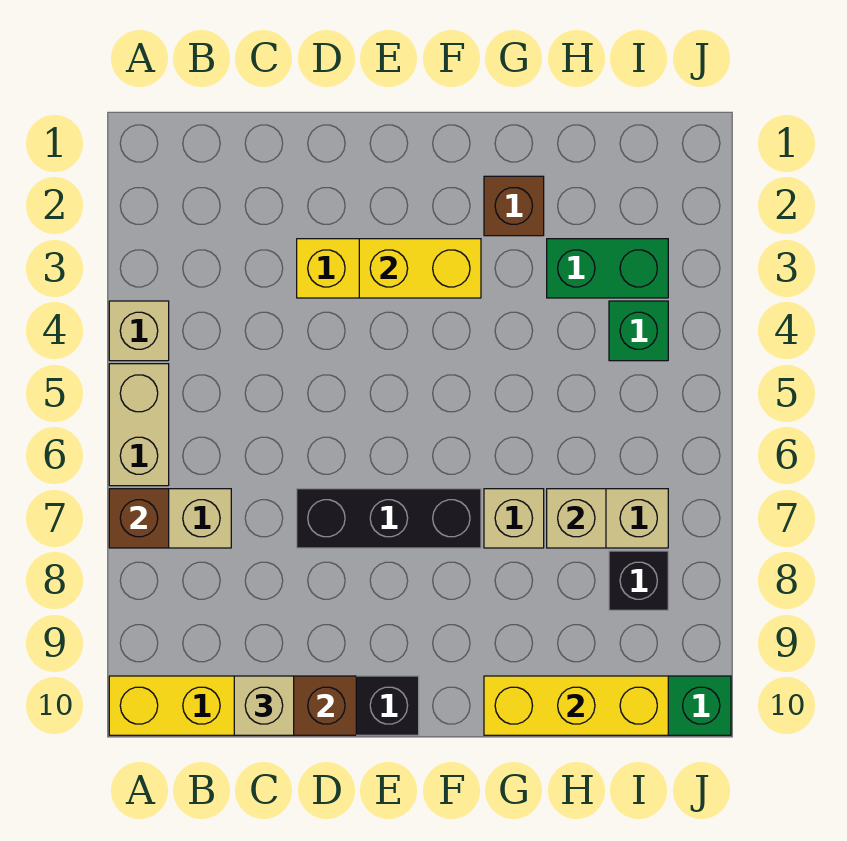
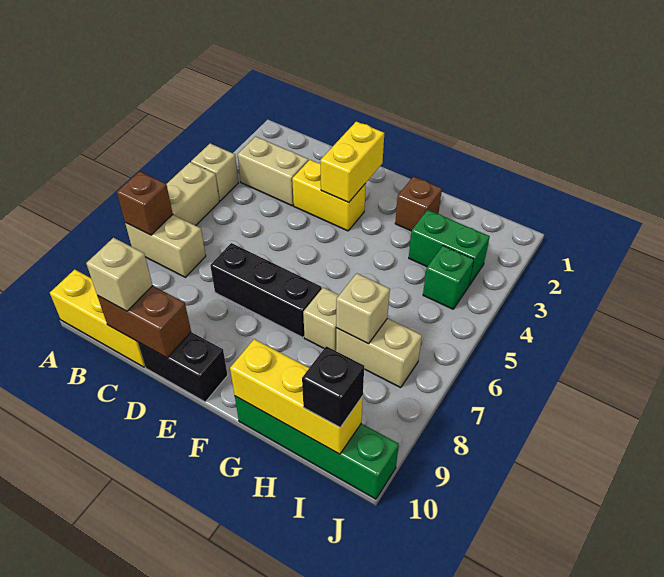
none -> tan brick B3:C3 level 1
yellow brick E3:F3 level 2 -> yellow brick E2:E3 level 2
black brick I8 level 1 -> black brick I10 level 3

